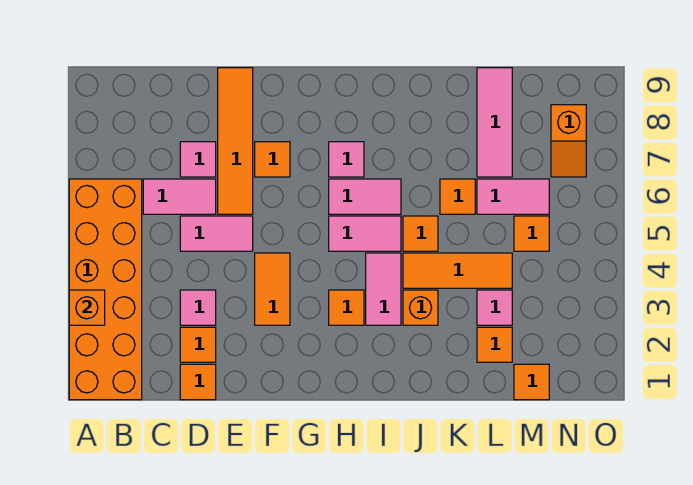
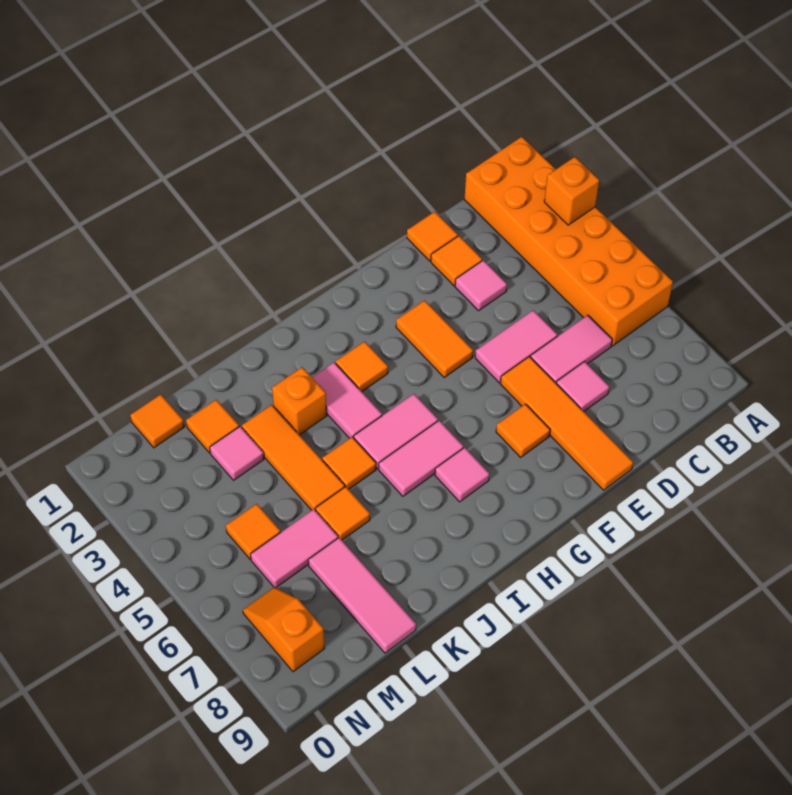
orange tile J4:L4 level 1 -> orange tile K3:K5 level 1

